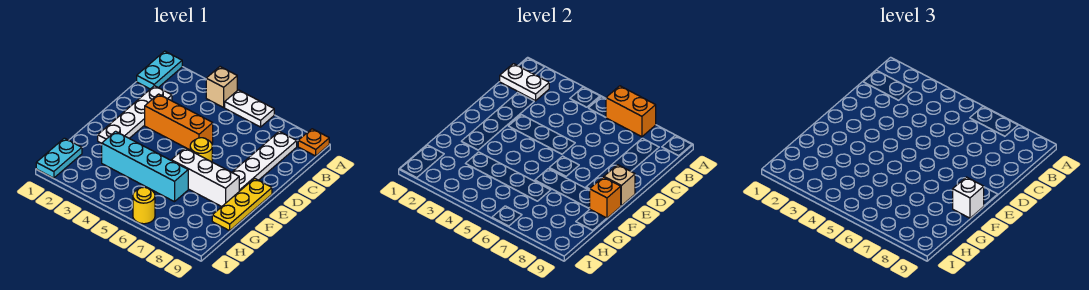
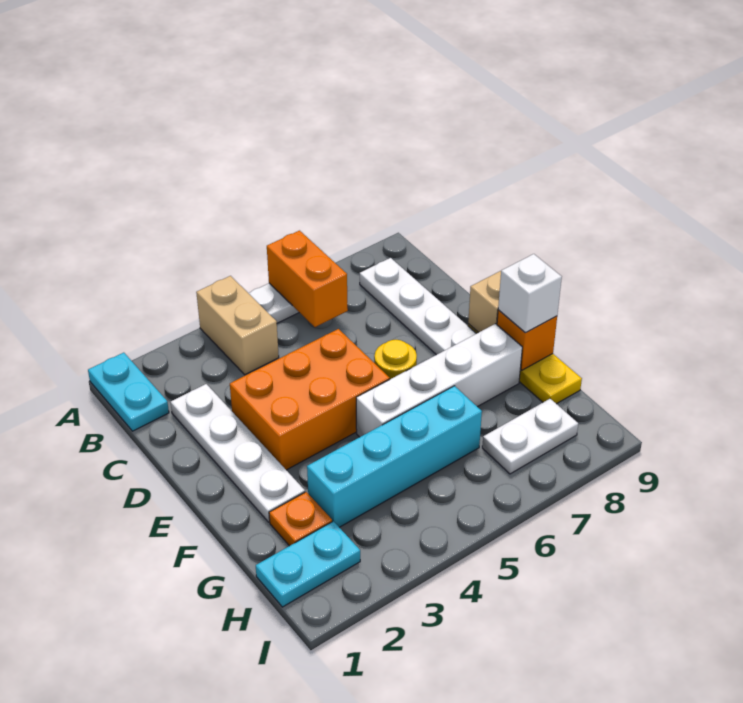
tan brick A4 level 1 -> tan brick A4:B4 level 1
orange brick A6:A7 level 2 -> orange brick A6:B6 level 2
orange plate A9 level 1 -> orange plate G2 level 1
white plate B1:B2 level 2 -> white plate H7:H8 level 1
orange brick D3:D5 level 1 -> orange brick D3:E5 level 1
white brick F6:F8 level 1 -> white brick F5:F8 level 1
cyan plate H1:I1 level 1 -> cyan plate H1:H2 level 1
yellow round brick I6 level 1 -> none

